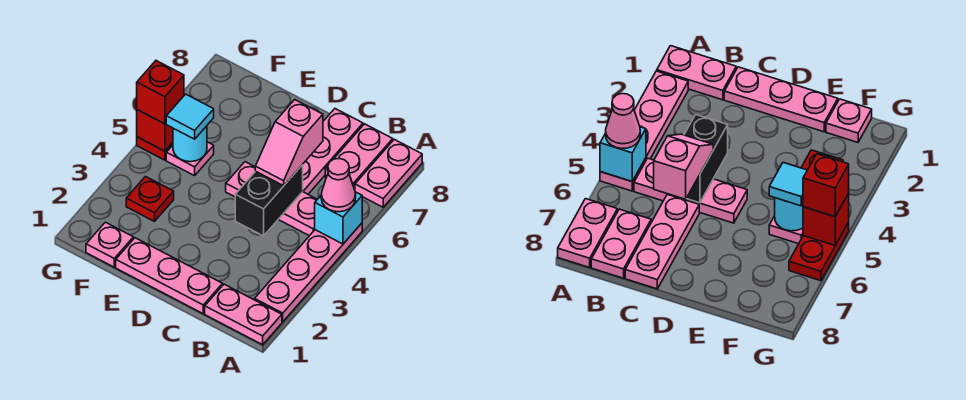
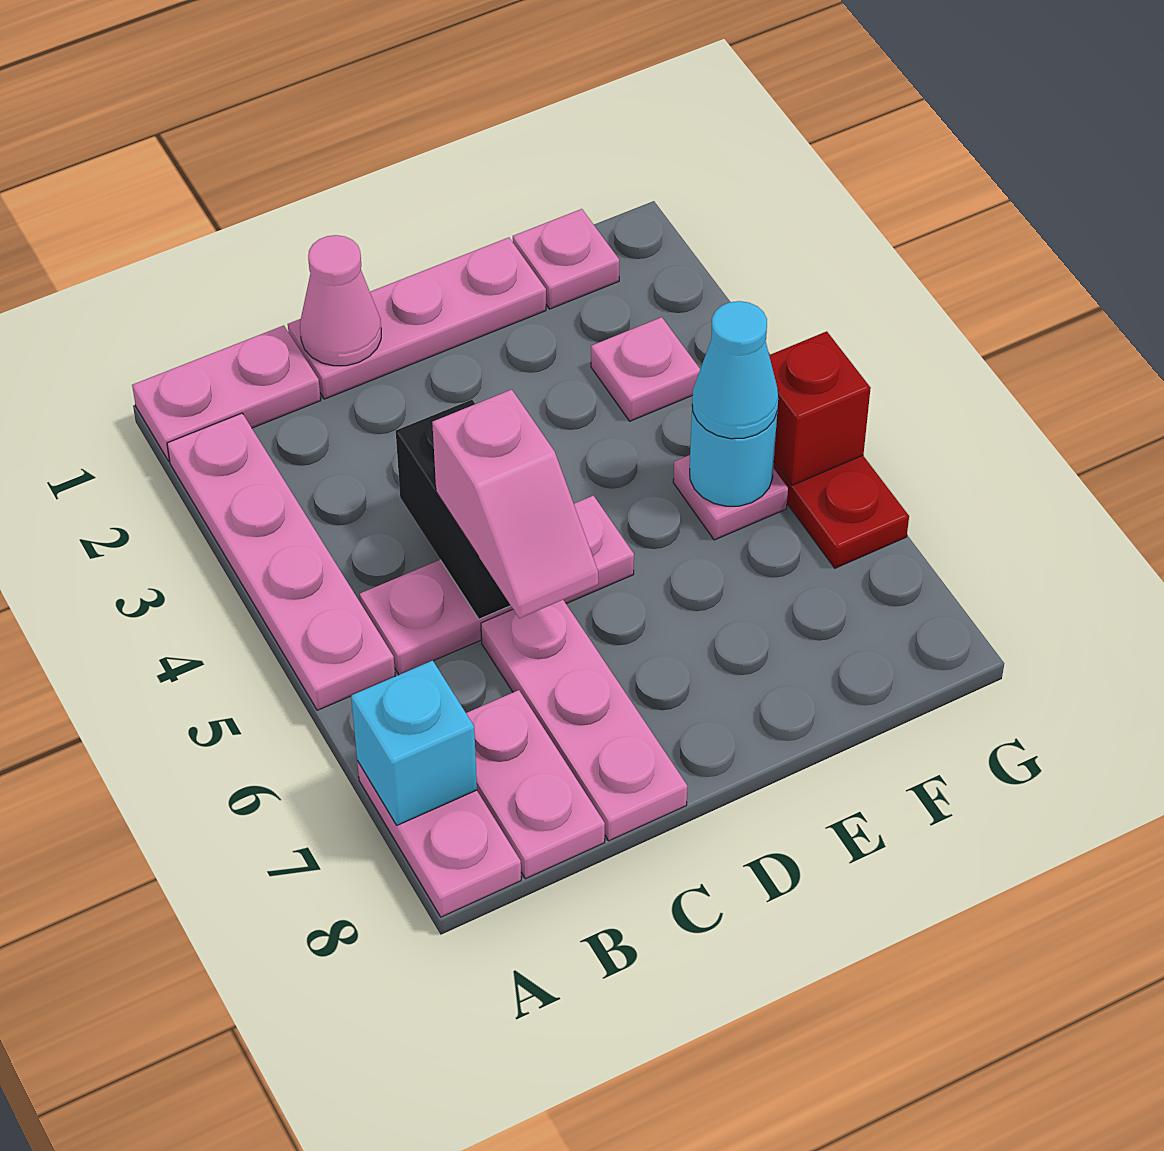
cyan brick A5 level 2 -> cyan brick A7 level 2
pink cone A5 level 3 -> pink cone C1 level 2
pink slope C5:C6 level 3 top 6 -> pink slope C5:C6 level 3 top 5
red plate F3 level 1 -> pink plate F3 level 1
cyan tile F5 level 3 -> cyan cone F5 level 3
red brick G5 level 3 -> none

